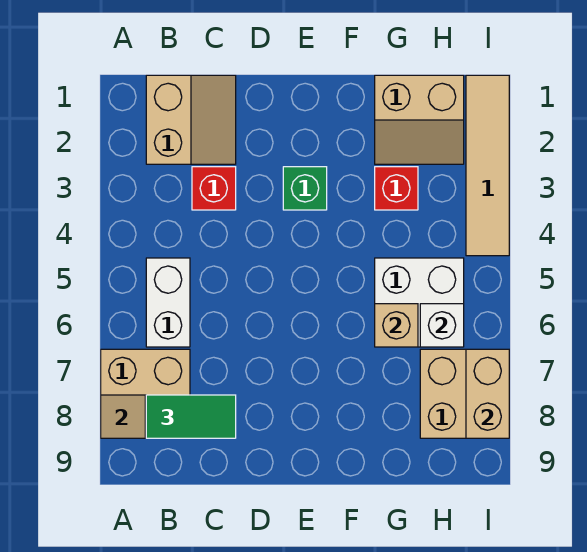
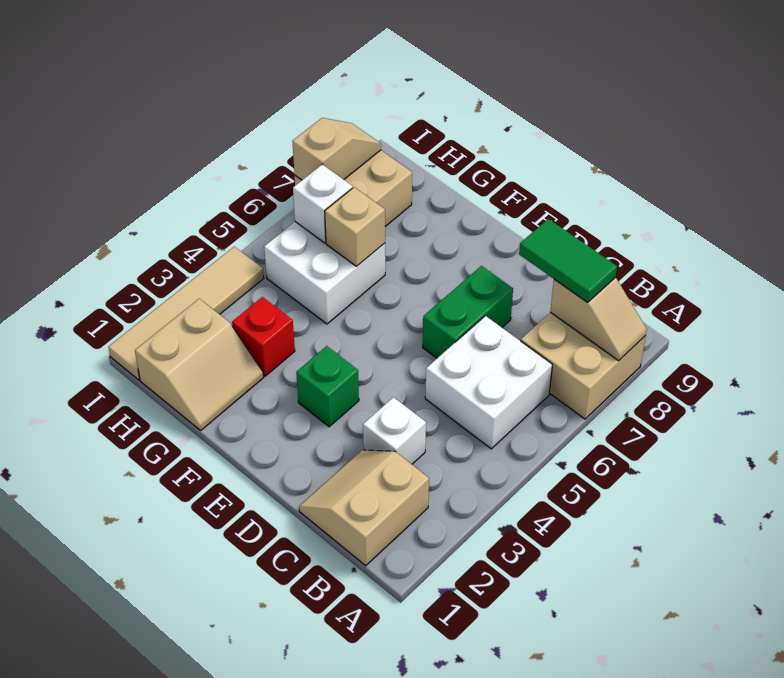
white brick B5:B6 level 1 -> white brick B5:C6 level 1
red brick C3 level 1 -> white brick C3 level 1
none -> green brick D6:D7 level 1
tan slope G1:H2 level 1 top 1 -> tan slope G1:H2 level 1 top H
tan brick I7:I8 level 2 -> tan slope I7:I8 level 2 top 7

